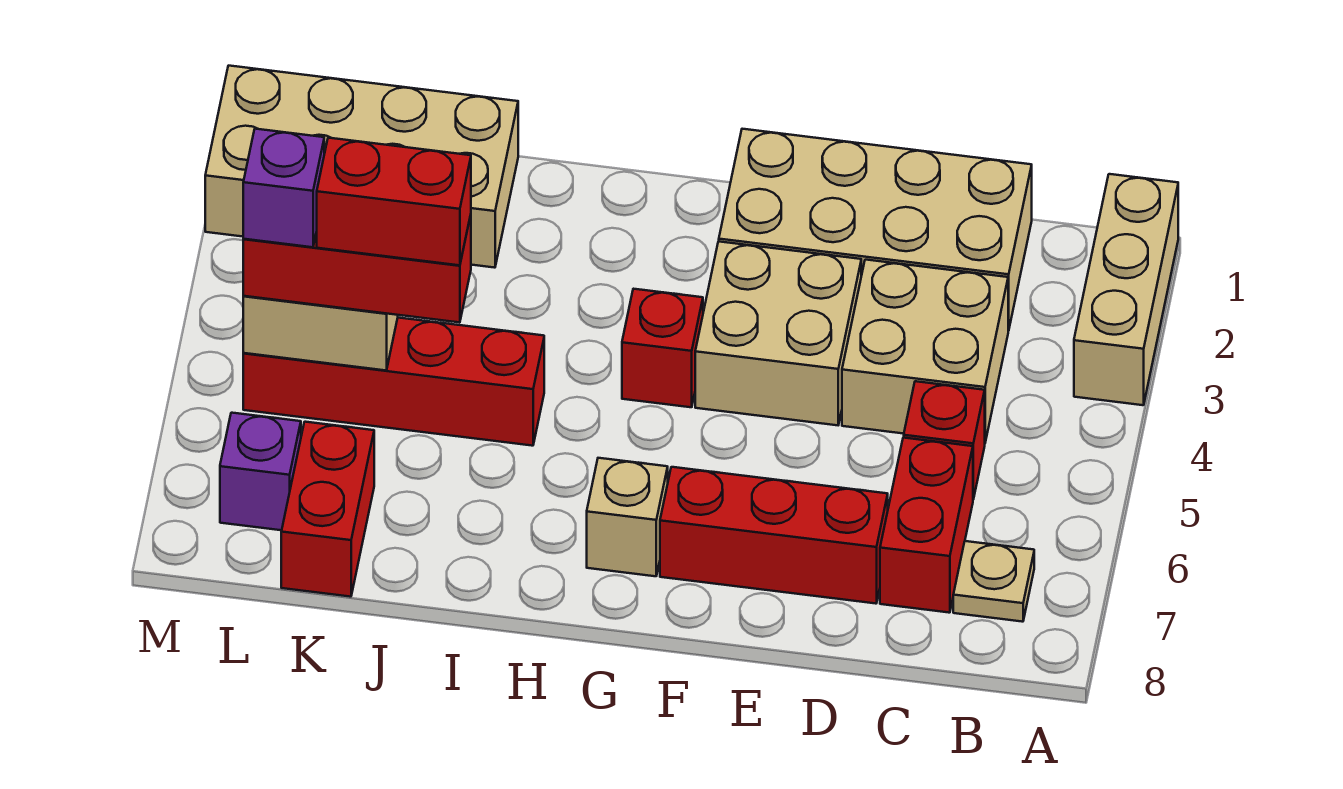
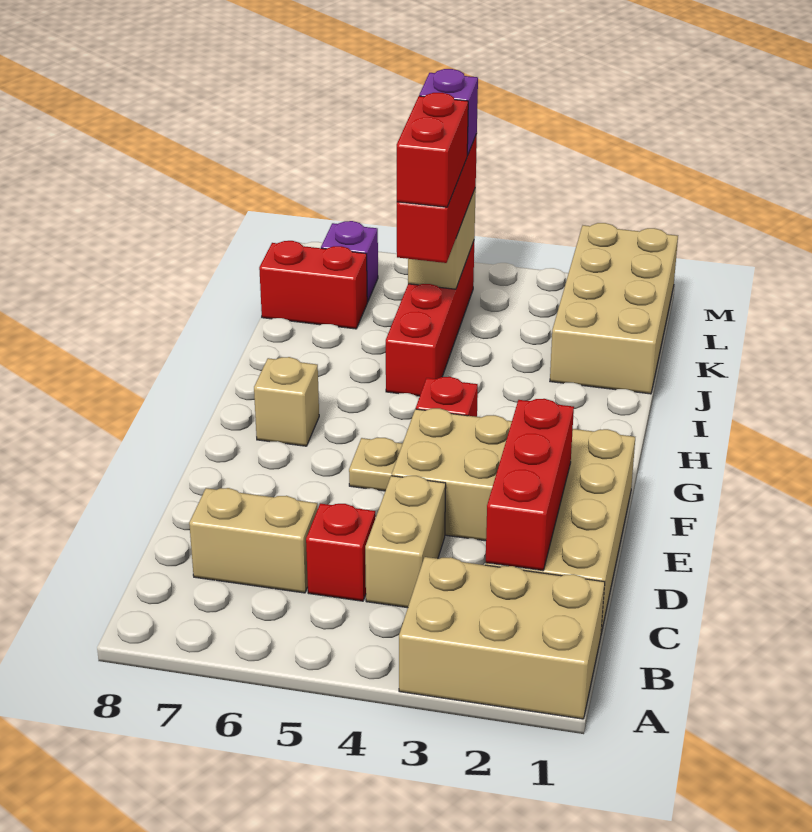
tan brick A1:A3 level 1 -> tan brick A1:B3 level 1
tan plate B7 level 1 -> tan plate F5 level 1
tan brick C3:D4 level 1 -> tan brick C4:D4 level 1
red brick C6:C7 level 1 -> tan brick C6:C7 level 1
red brick D7:F7 level 1 -> red brick C2:E2 level 2

